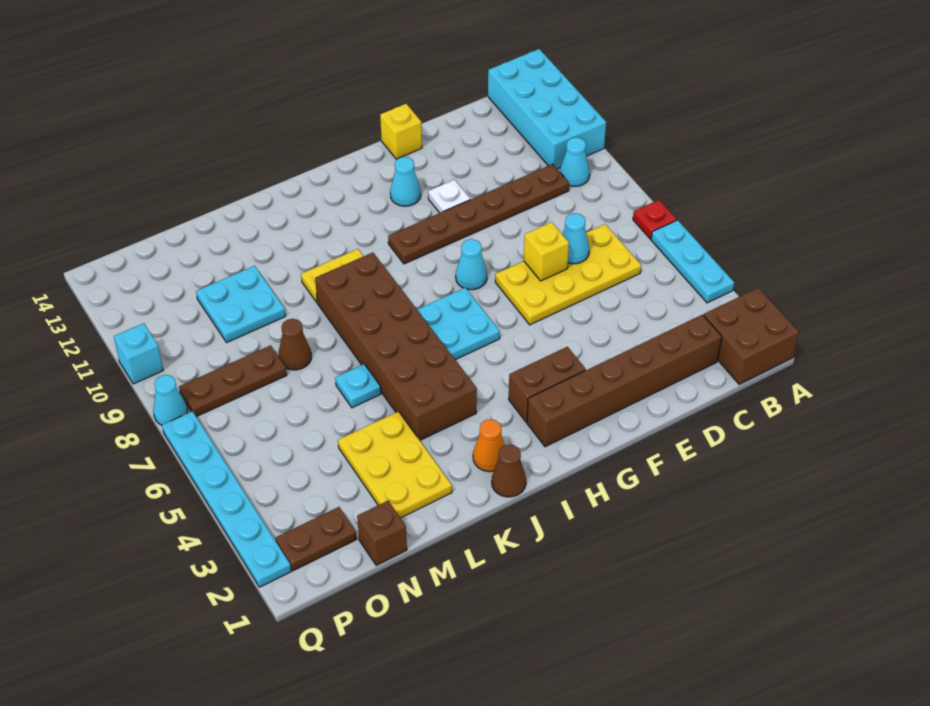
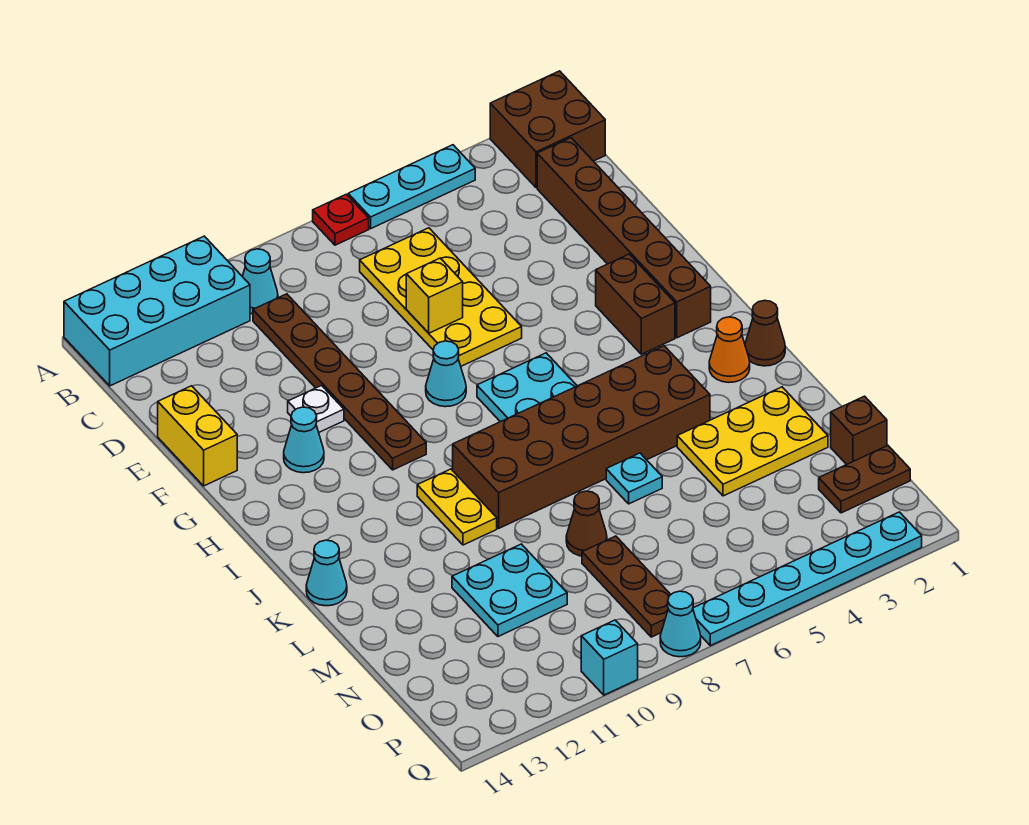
cyan cone D7 level 2 -> cyan cone K14 level 1
yellow brick F14 level 1 -> yellow brick E14:F14 level 1
brown plate O2:P2 level 1 -> brown plate O1:O2 level 1

